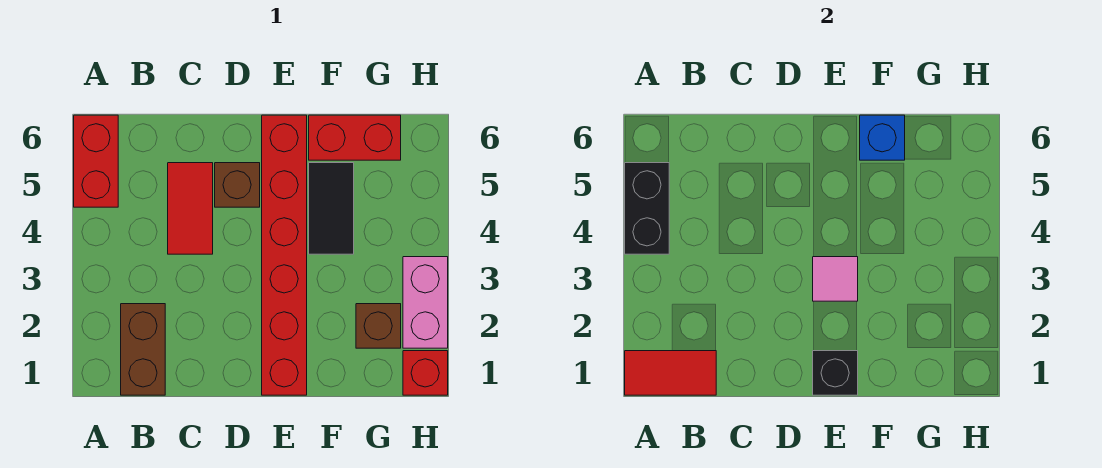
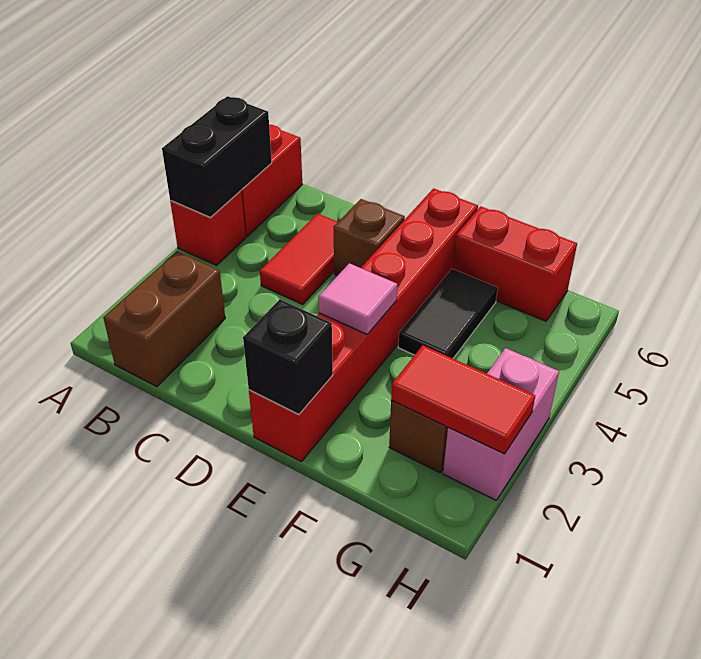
red tile A1:B1 level 2 -> red tile G2:H2 level 2
blue brick F6 level 2 -> none
red brick H1 level 1 -> red brick A4 level 1

